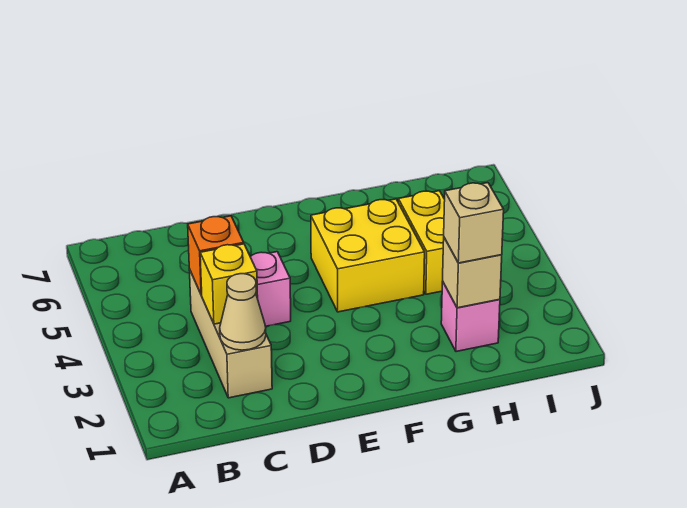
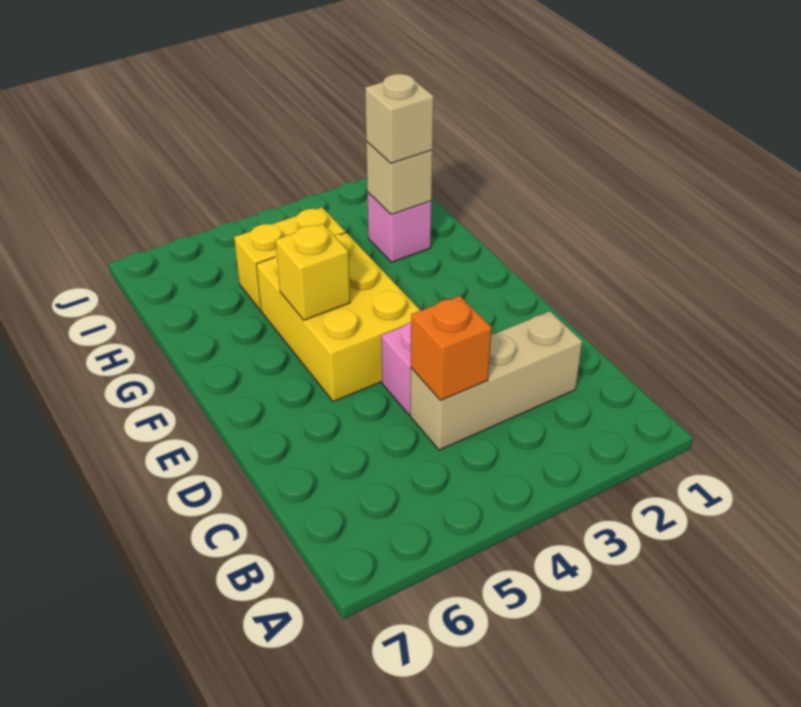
tan cone C2 level 2 -> none
yellow brick C3 level 2 -> yellow brick F5 level 2
yellow brick F4:G5 level 1 -> yellow brick E4:G5 level 1

